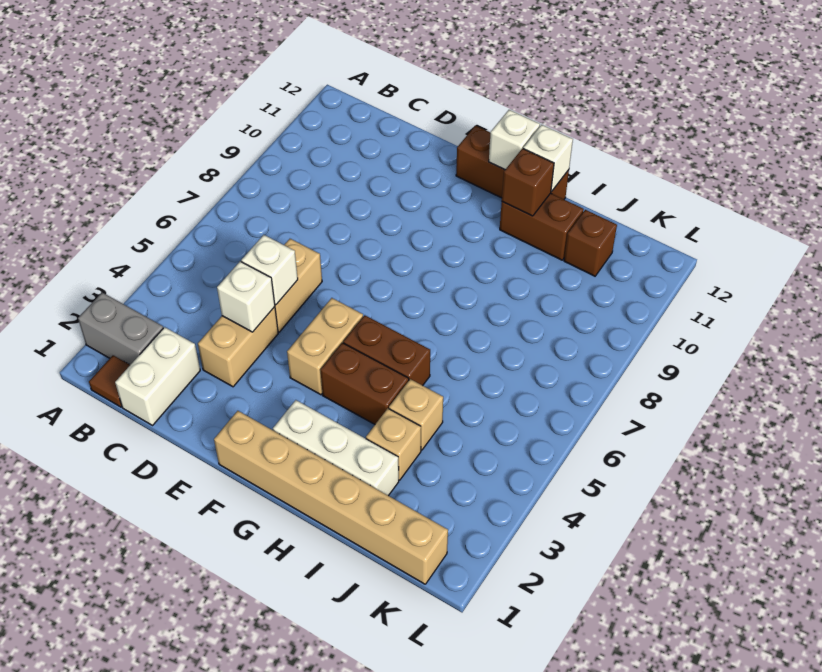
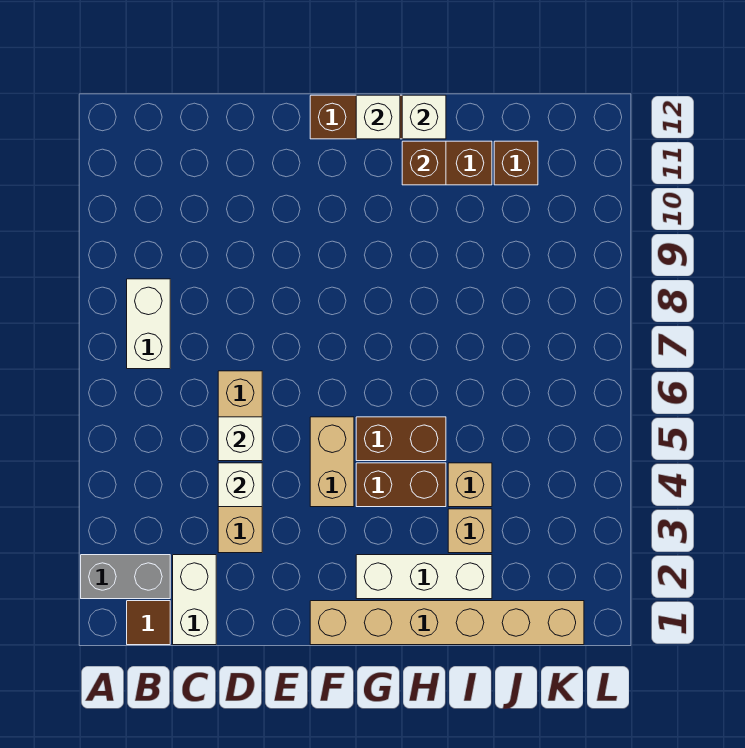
none -> white brick B7:B8 level 1

